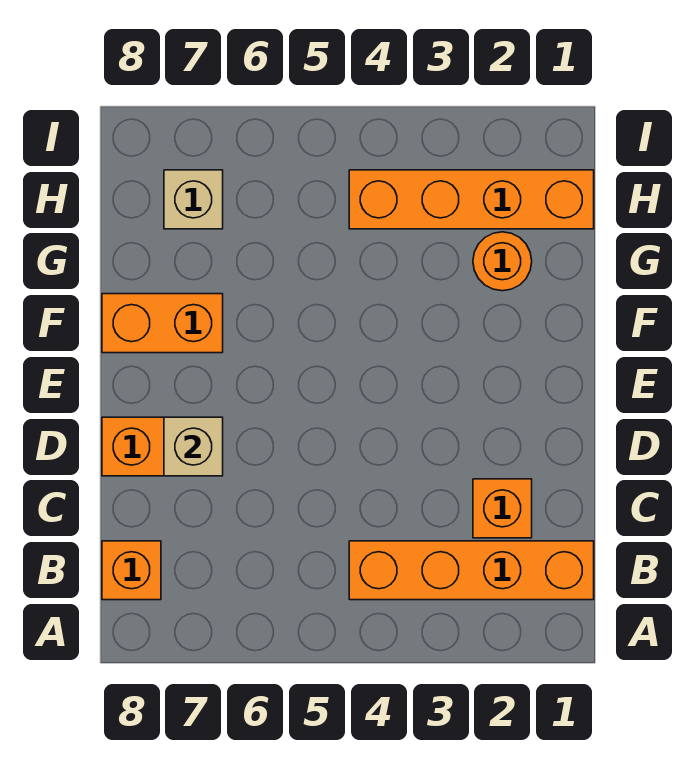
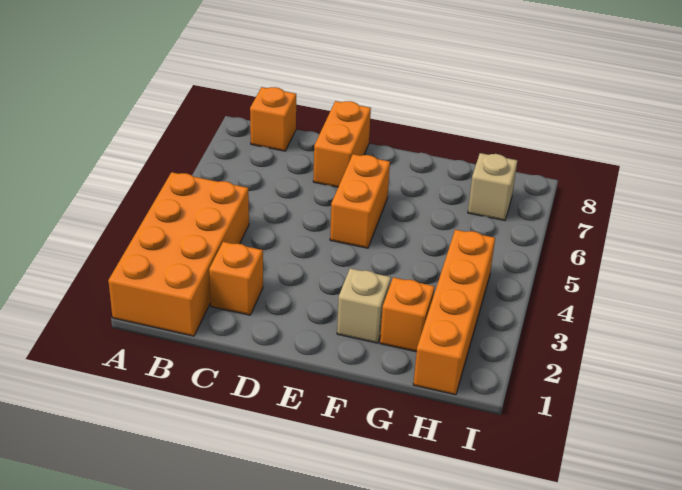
orange brick B1:B4 level 1 -> orange brick A1:B4 level 1
tan brick D7 level 2 -> tan brick F2 level 1
orange brick F7:F8 level 1 -> orange brick E5:E6 level 1
orange round brick G2 level 1 -> orange brick G2 level 1

